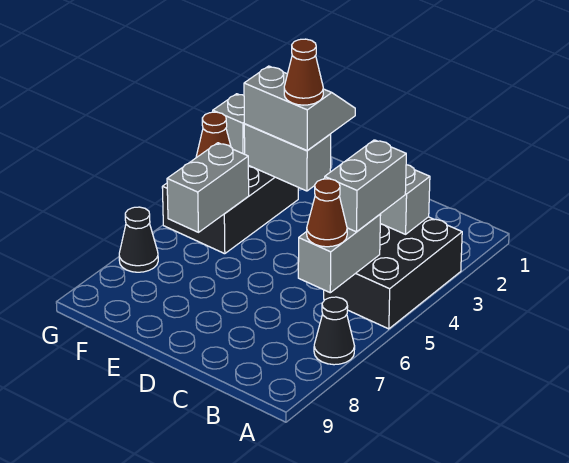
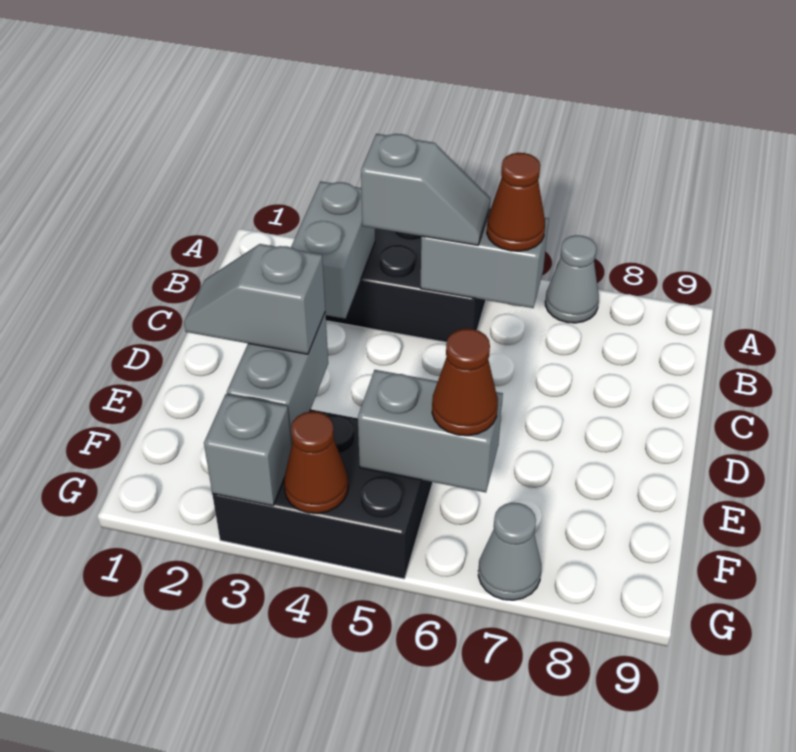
black cone A7 level 1 -> grey cone A7 level 1
grey brick B4:B5 level 3 -> grey slope B4:B5 level 3 top 4
grey slope E2:F3 level 3 top 3 -> grey slope E2:E3 level 3 top 3
brown cone E3 level 4 -> brown cone F6 level 3
black cone G7 level 1 -> grey cone G7 level 1

